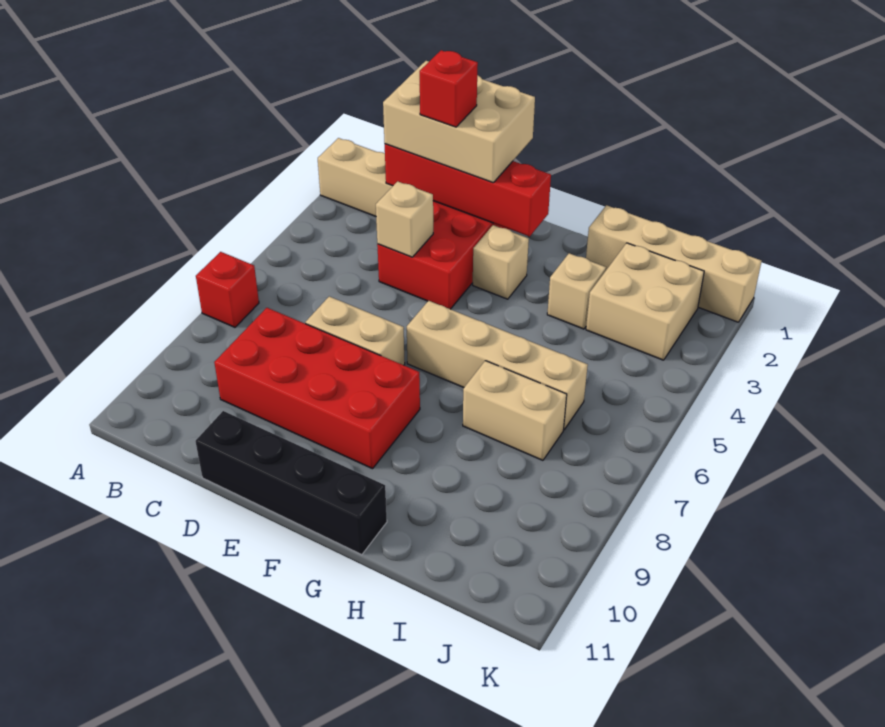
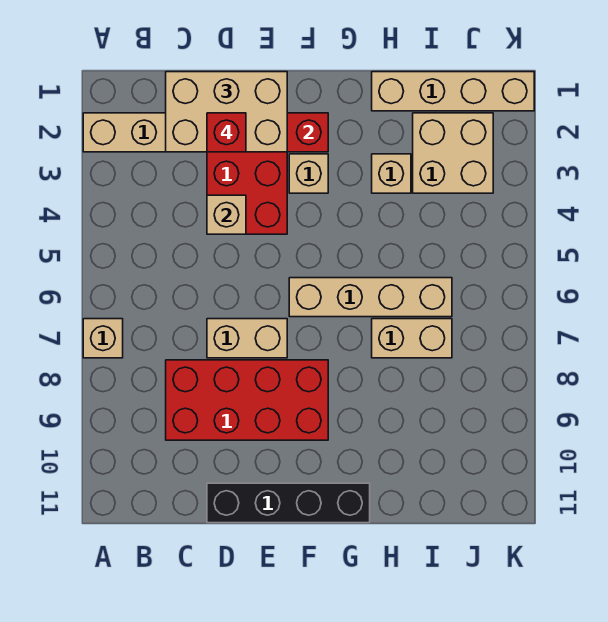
red brick A7 level 1 -> tan brick A7 level 1

